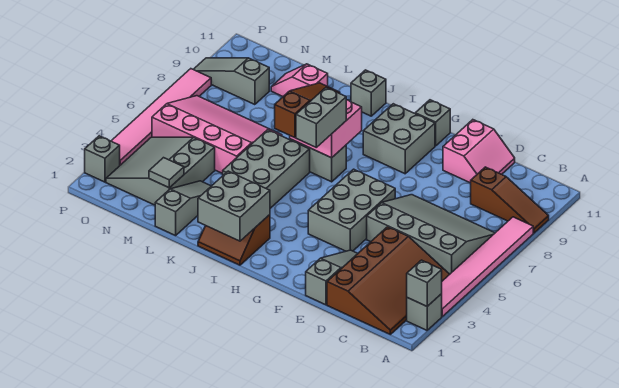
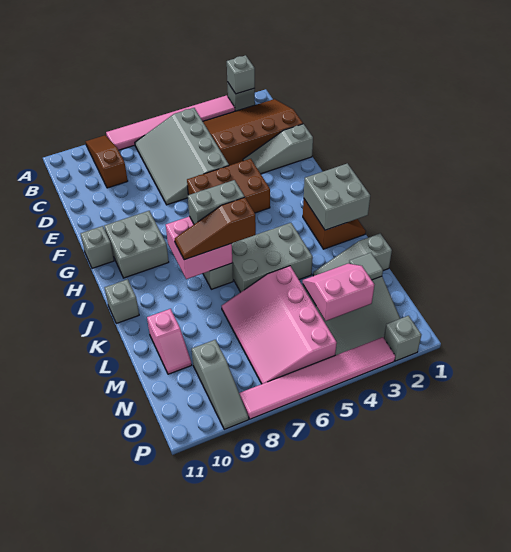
pink slope D10:E11 level 1 top E -> pink slope M3:N4 level 2 top N
grey brick F4:G6 level 1 -> brown brick F4:G6 level 1

